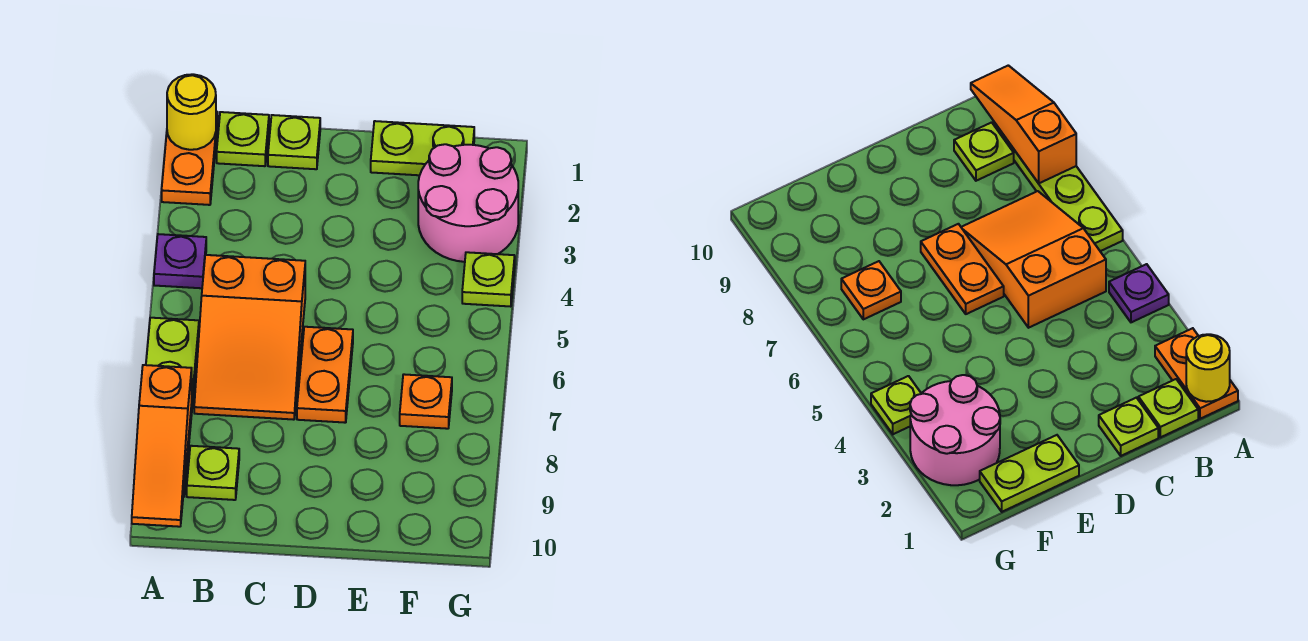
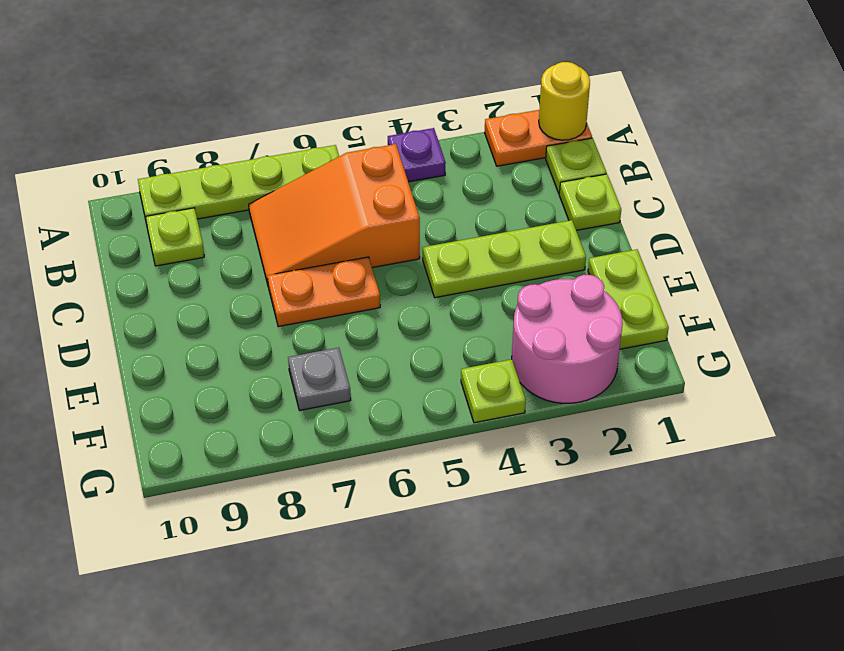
orange slope A8:A10 level 2 top 8 -> none
none -> lime plate D2:D4 level 1
orange plate F7 level 1 -> grey plate F7 level 1

